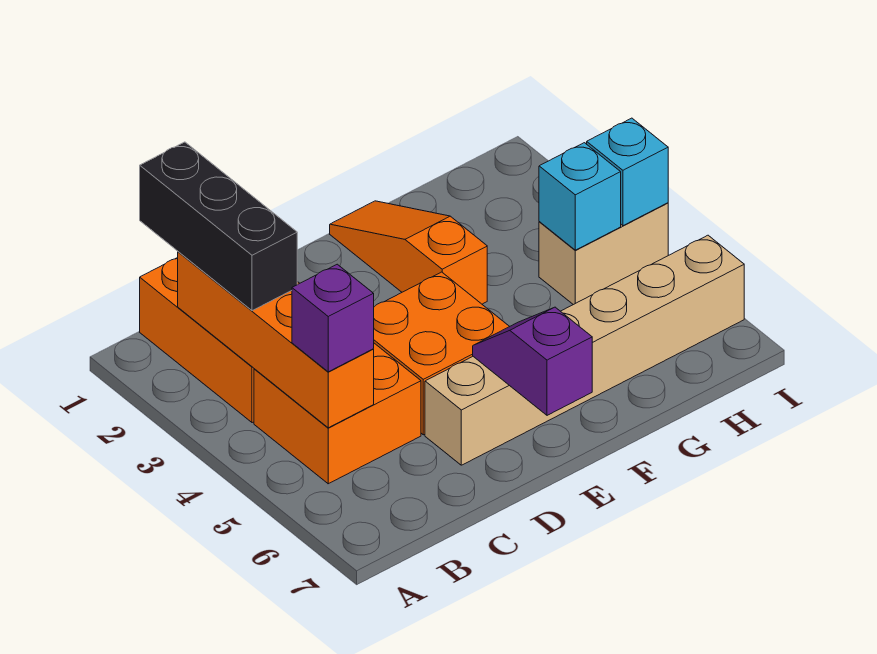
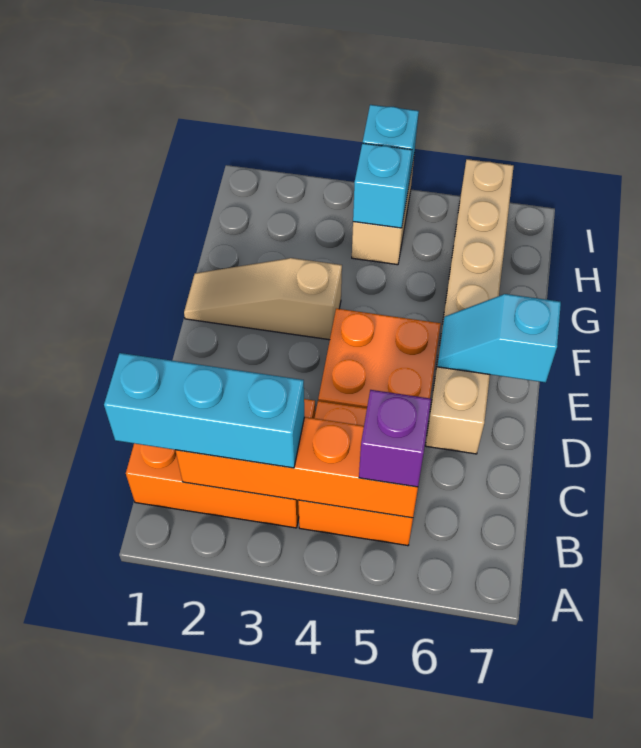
black brick B1:B3 level 3 -> cyan brick B1:B3 level 3
purple slope E6:E7 level 2 top 7 -> cyan slope E6:E7 level 2 top 7
orange slope F1:F3 level 1 top 3 -> tan slope F1:F3 level 1 top 3

